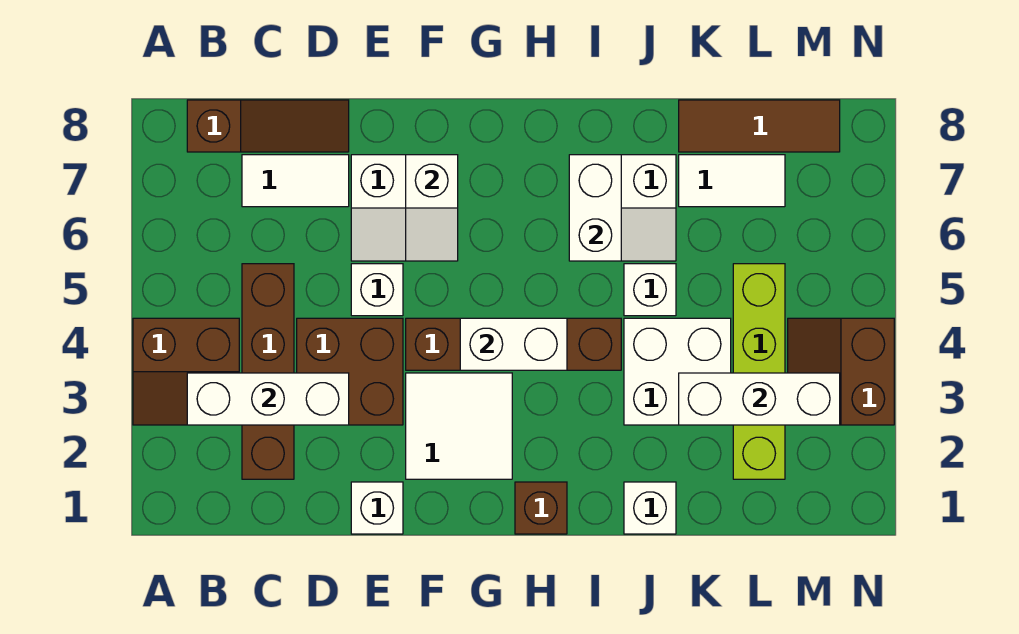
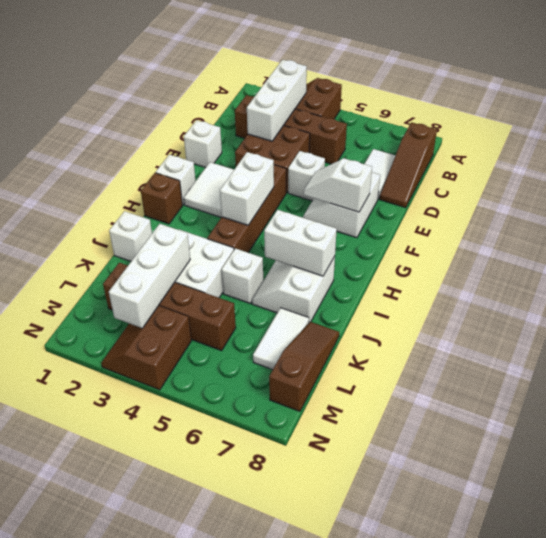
none -> white brick G1 level 1
brown tile K8:M8 level 1 -> brown slope K8:M8 level 1 top M
lime brick L2:L5 level 1 -> brown brick L2:L5 level 1
brown slope M3:N4 level 1 top N -> brown slope M3:N4 level 1 top 4

